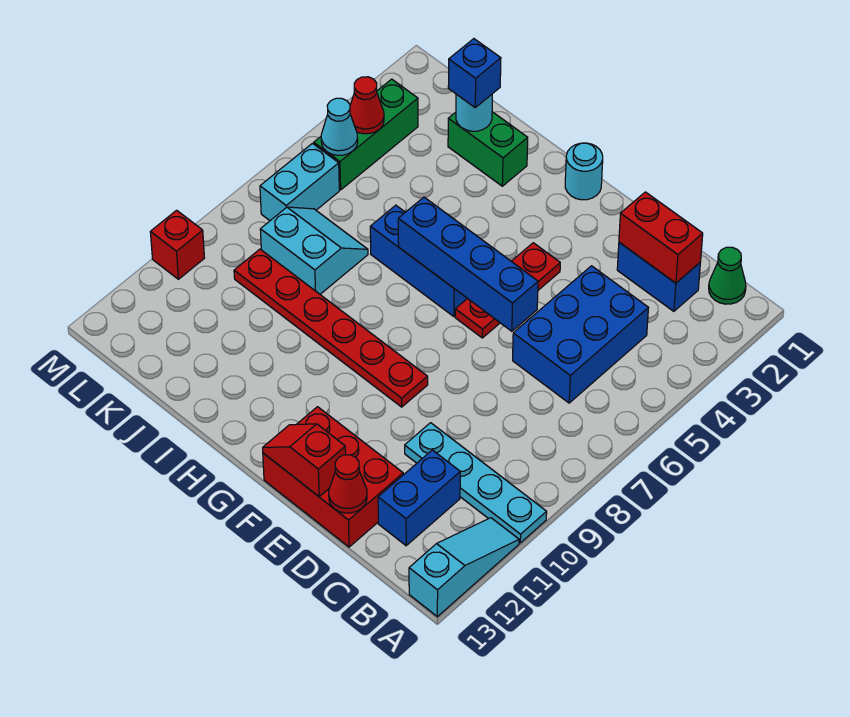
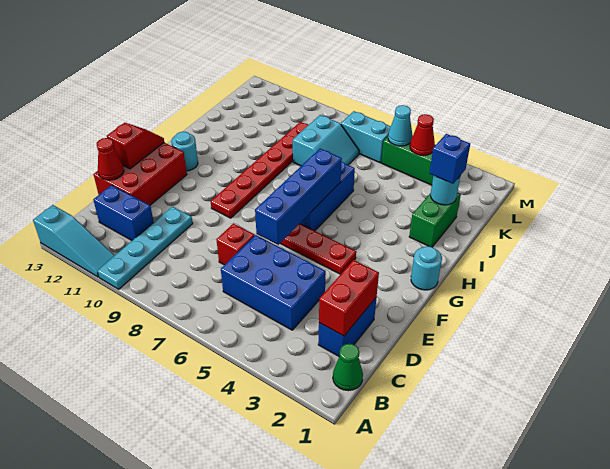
none -> cyan round brick G12 level 1
red brick M10 level 1 -> red brick D7 level 1

